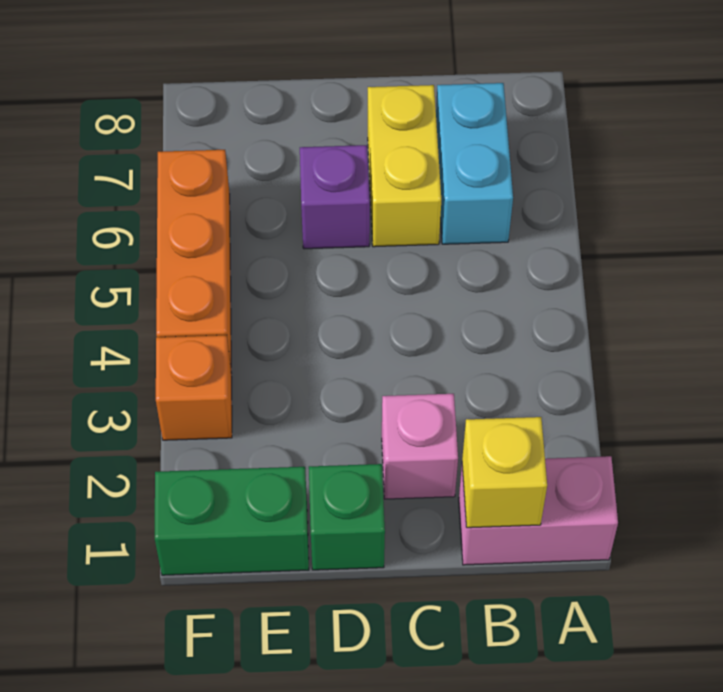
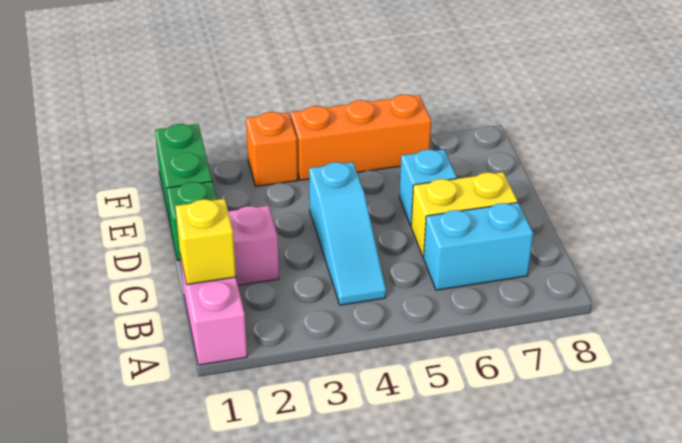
none -> cyan slope B4:D4 level 1 top D
purple brick D6 level 1 -> cyan brick D6 level 1

